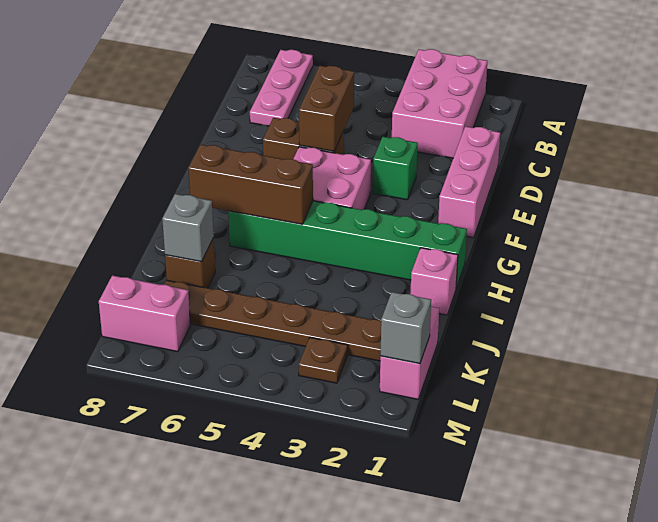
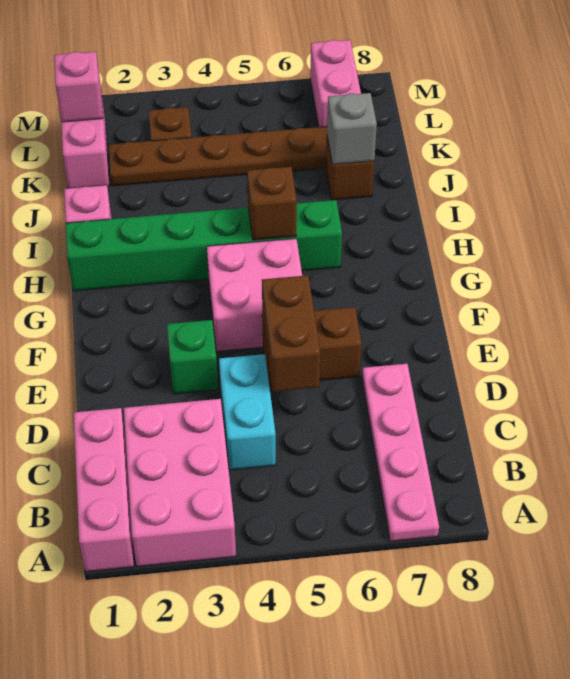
pink plate A7:C7 level 1 -> pink plate A7:D7 level 1
none -> cyan brick C4:D4 level 1
pink brick D1:F1 level 1 -> pink brick A1:C1 level 1
brown brick H5:H7 level 2 -> brown brick H5 level 2
grey brick L1 level 2 -> pink brick L1 level 2
pink brick L7:L8 level 1 -> pink brick L7:M7 level 1

